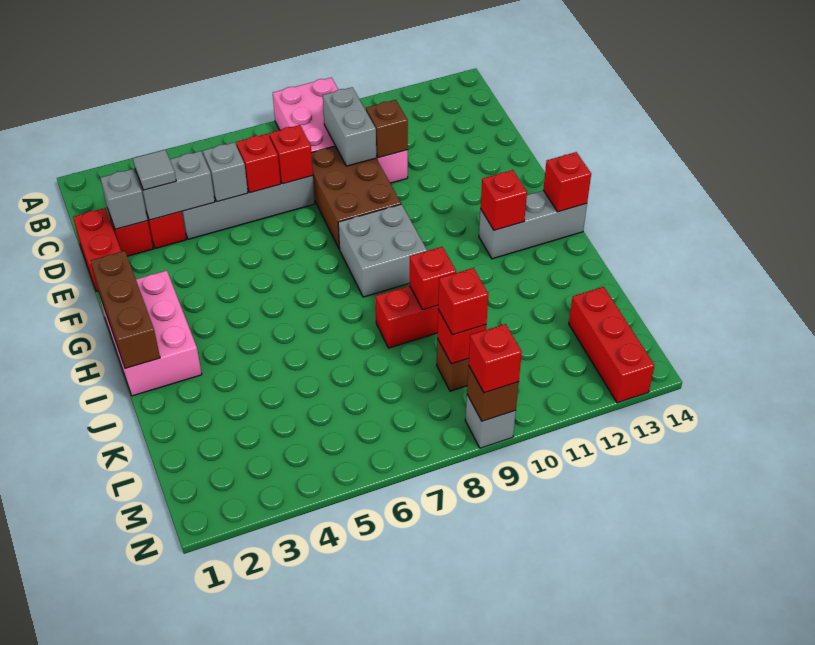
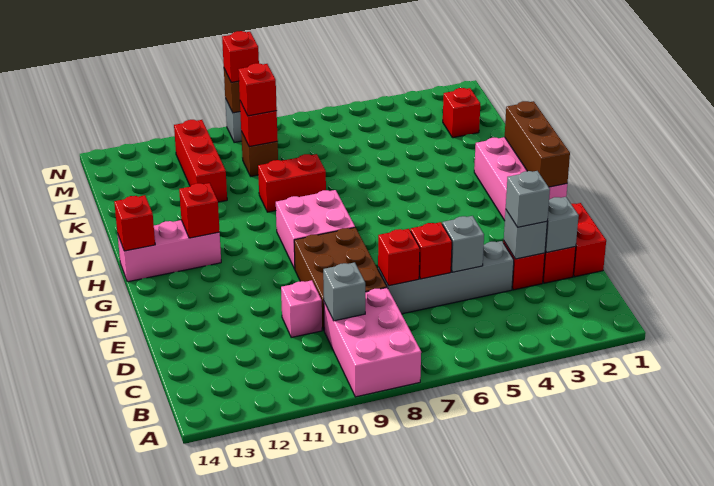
grey brick C9:D9 level 2 -> grey brick C9 level 2
grey brick D3:D4 level 2 -> grey brick D3 level 2
grey tile D3 level 3 -> grey brick D3 level 3
brown brick D10 level 2 -> none
grey brick G8:H9 level 1 -> pink brick G8:H9 level 1
grey brick H12:H14 level 1 -> pink brick H12:H14 level 1
red brick J9 level 2 -> red brick L2 level 1
red brick L13:N13 level 1 -> red brick K11:M11 level 1

